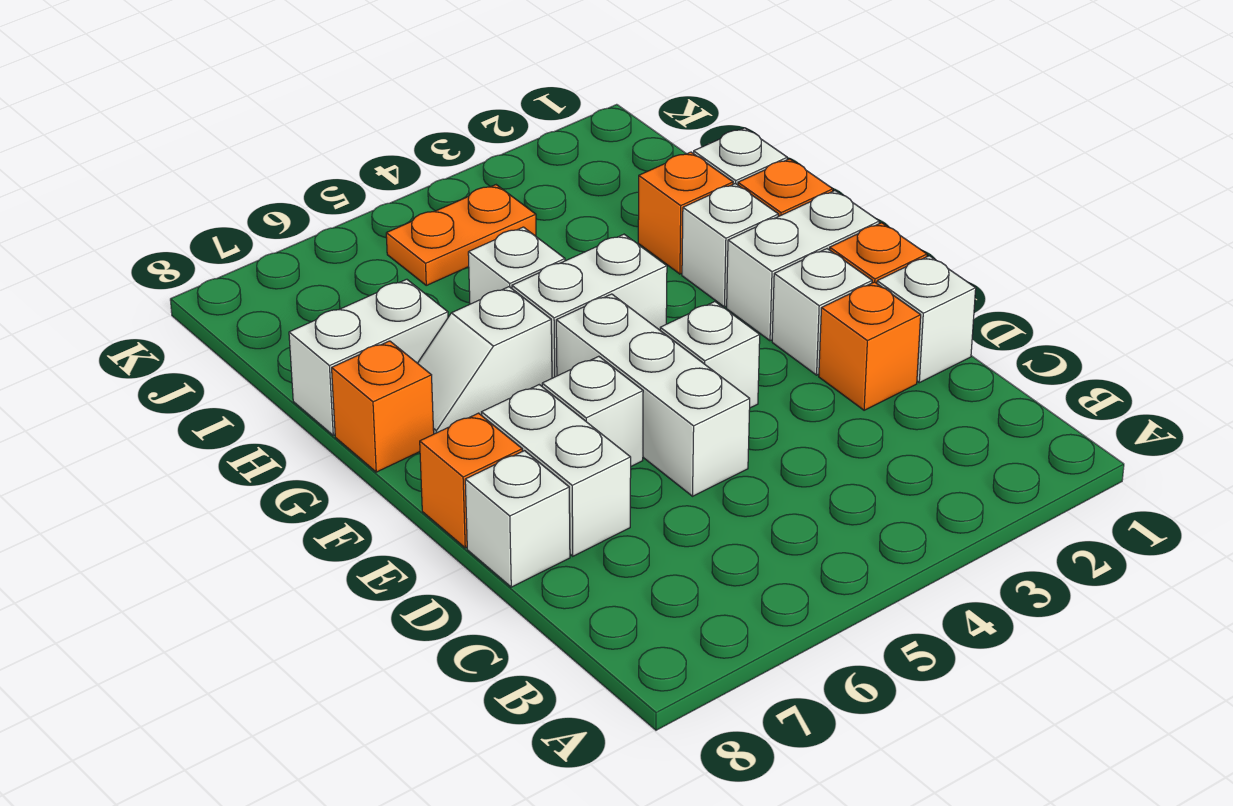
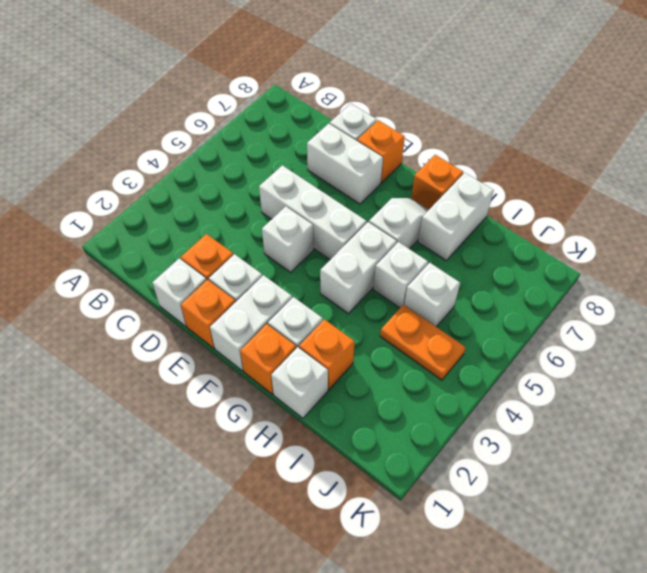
white brick E6 level 1 -> white brick I5 level 1
orange plate J4:J5 level 1 -> orange plate I4:J4 level 1

